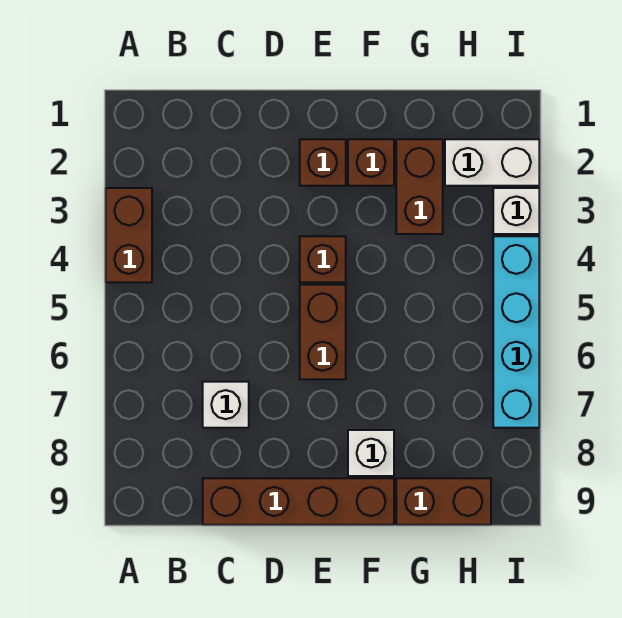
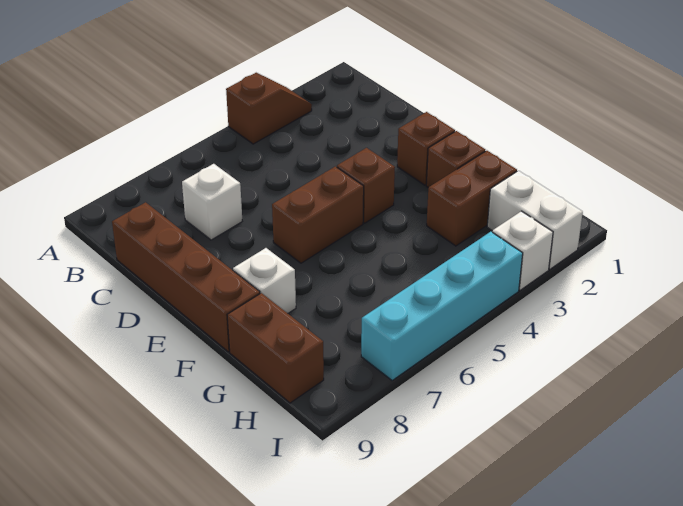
brown brick A3:A4 level 1 -> brown slope A3:A4 level 1 top 4

